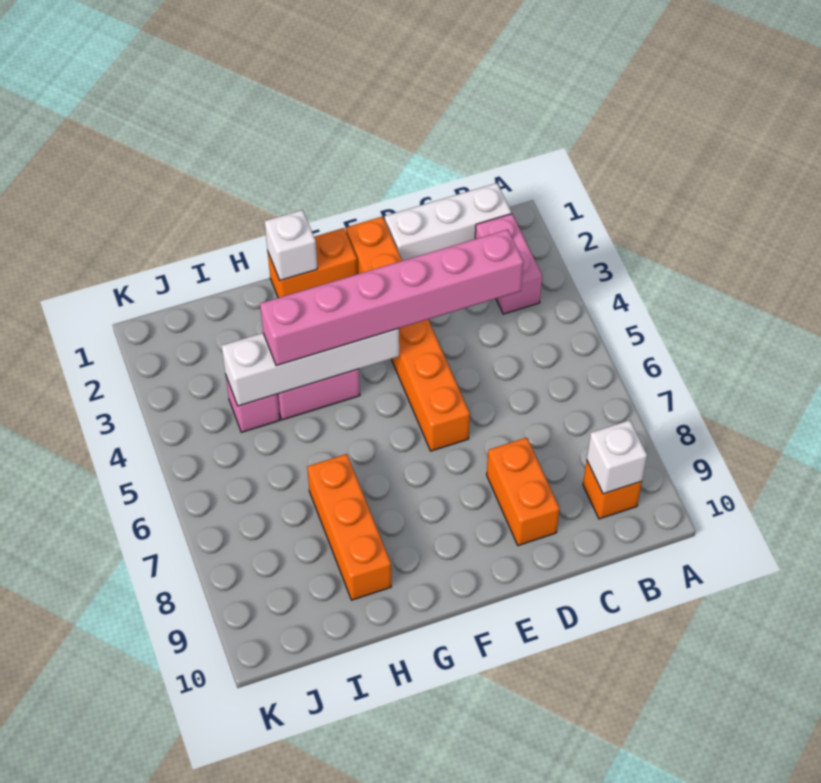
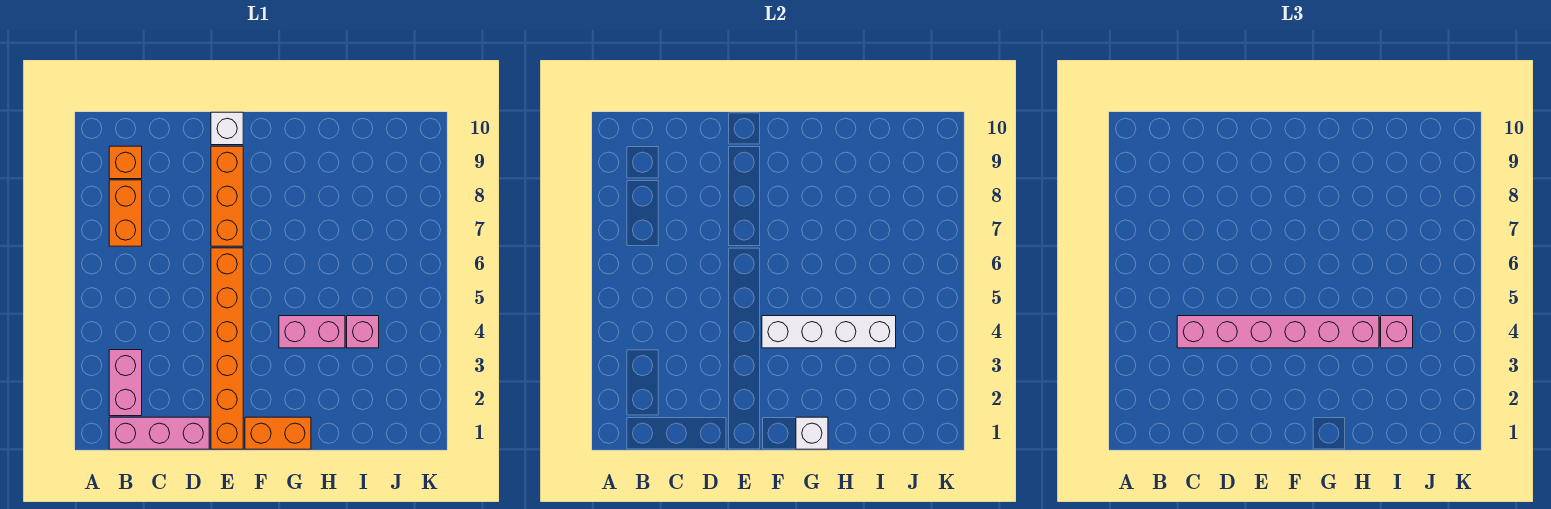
white brick B1:D1 level 1 -> pink brick B1:D1 level 1
white brick B9 level 2 -> white brick E10 level 1
orange brick D8:D9 level 1 -> orange brick B7:B8 level 1
orange brick H7:H9 level 1 -> orange brick E7:E9 level 1
none -> pink brick I4 level 3

